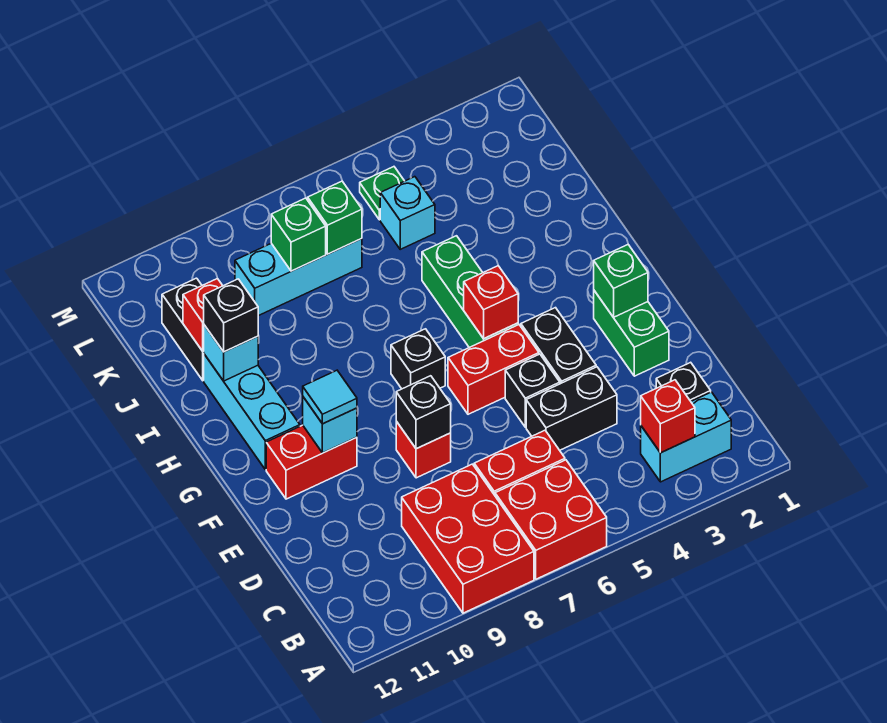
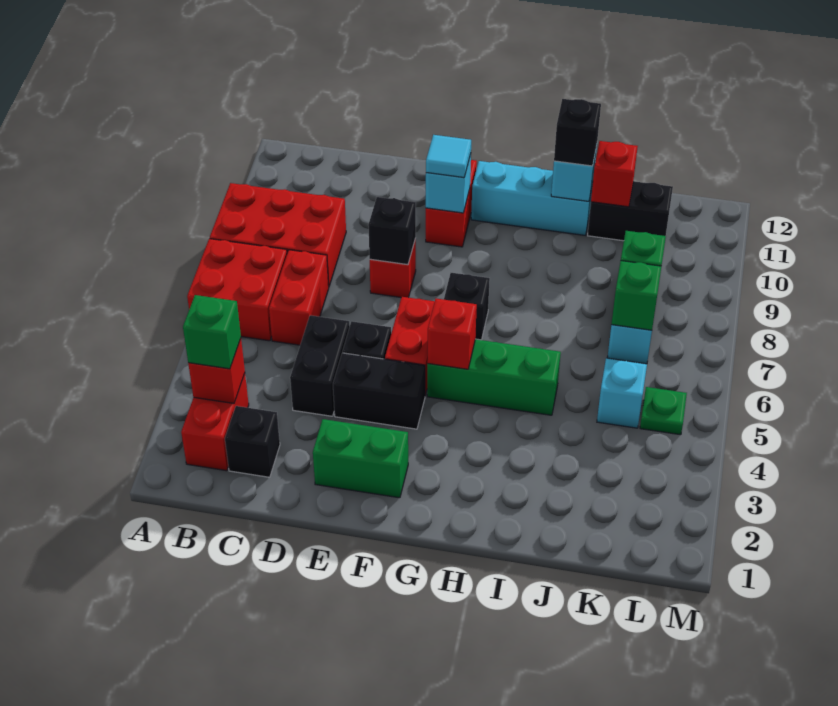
cyan brick B2:B3 level 1 -> red brick B2:B3 level 1
green brick F2 level 2 -> green brick B3 level 3

